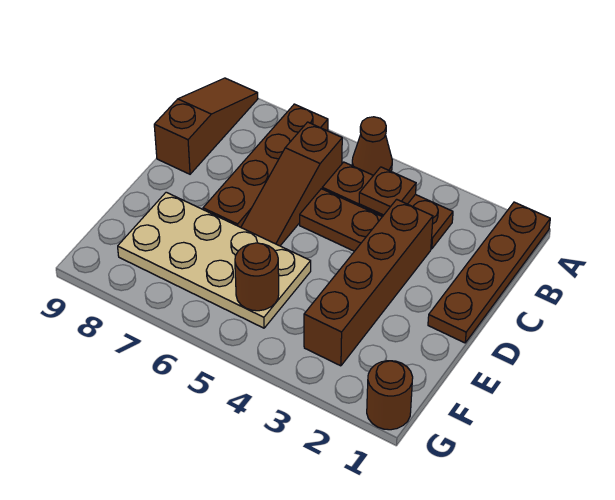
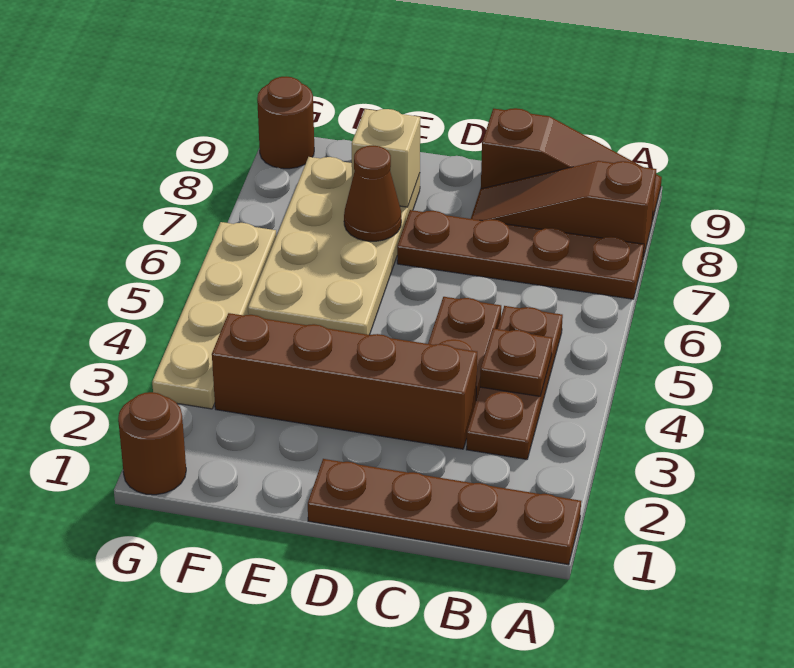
brown cone A5 level 1 -> brown cone E7 level 2
brown slope B6:D6 level 1 top B -> brown slope A8:C8 level 1 top A
none -> tan brick E8 level 2
brown round brick F5 level 2 -> brown round brick G9 level 1
none -> tan plate G3:G6 level 1

